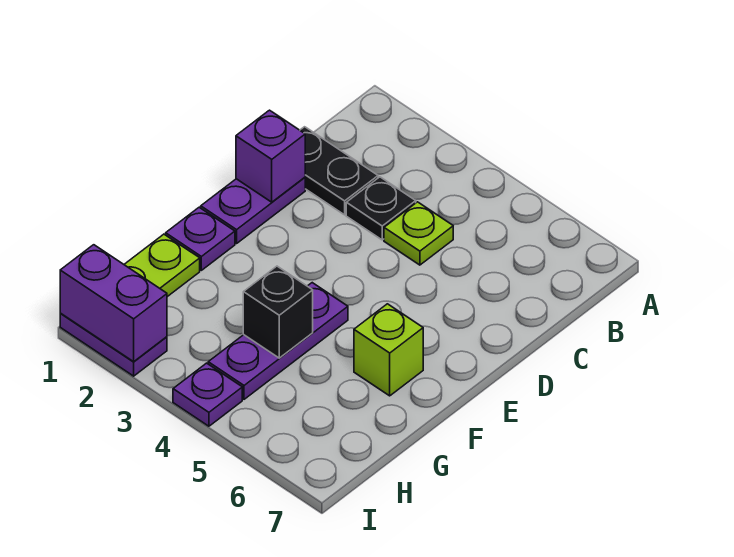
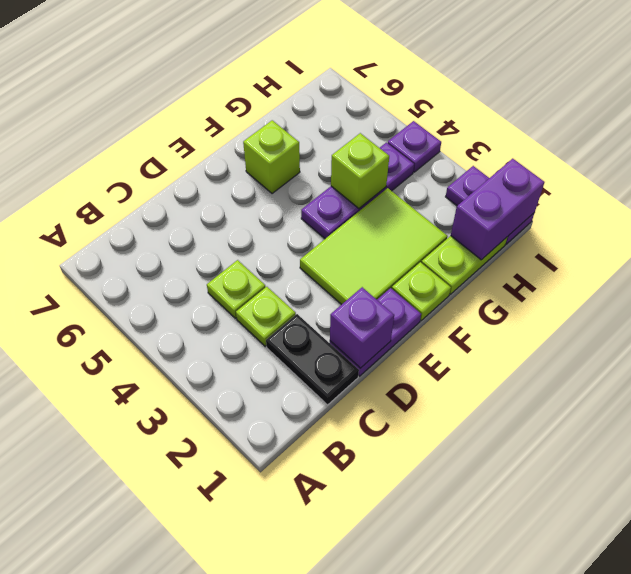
black plate C3 level 1 -> lime plate C3 level 1
none -> lime tile E2:G3 level 1
purple plate F1 level 1 -> lime plate F1 level 1
black brick G4 level 2 -> lime brick G4 level 2
purple brick I1:I2 level 2 -> purple brick H1:I1 level 2

